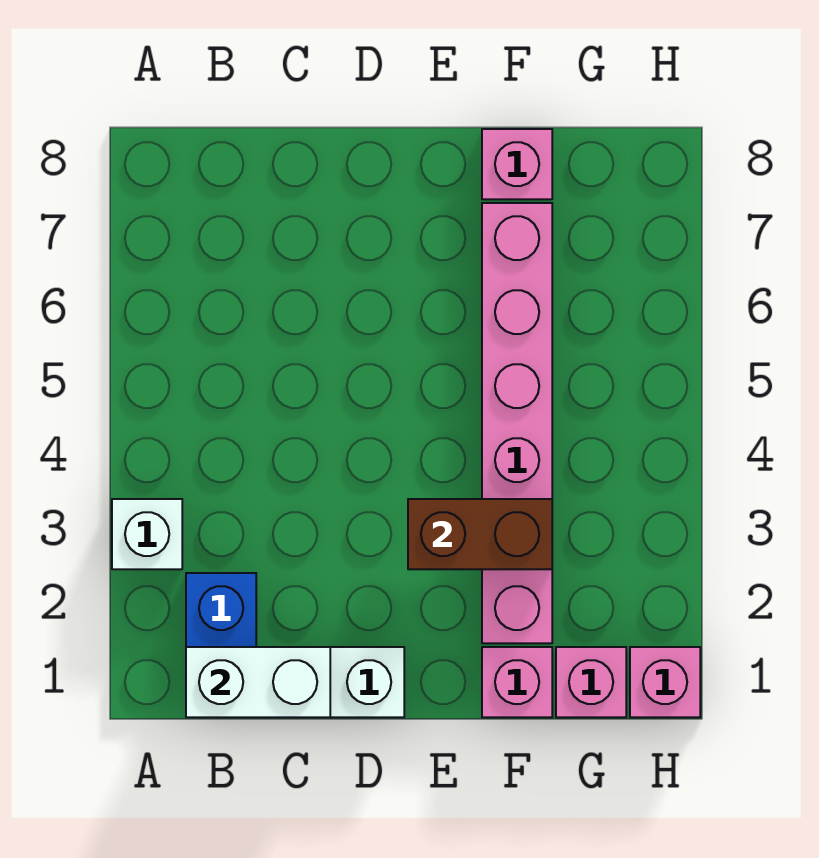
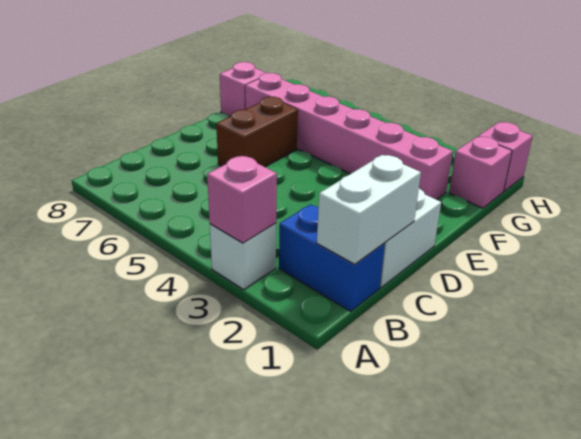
brown brick E3:F3 level 2 -> brown brick D6:E6 level 1
pink brick F1 level 1 -> pink brick A3 level 2

